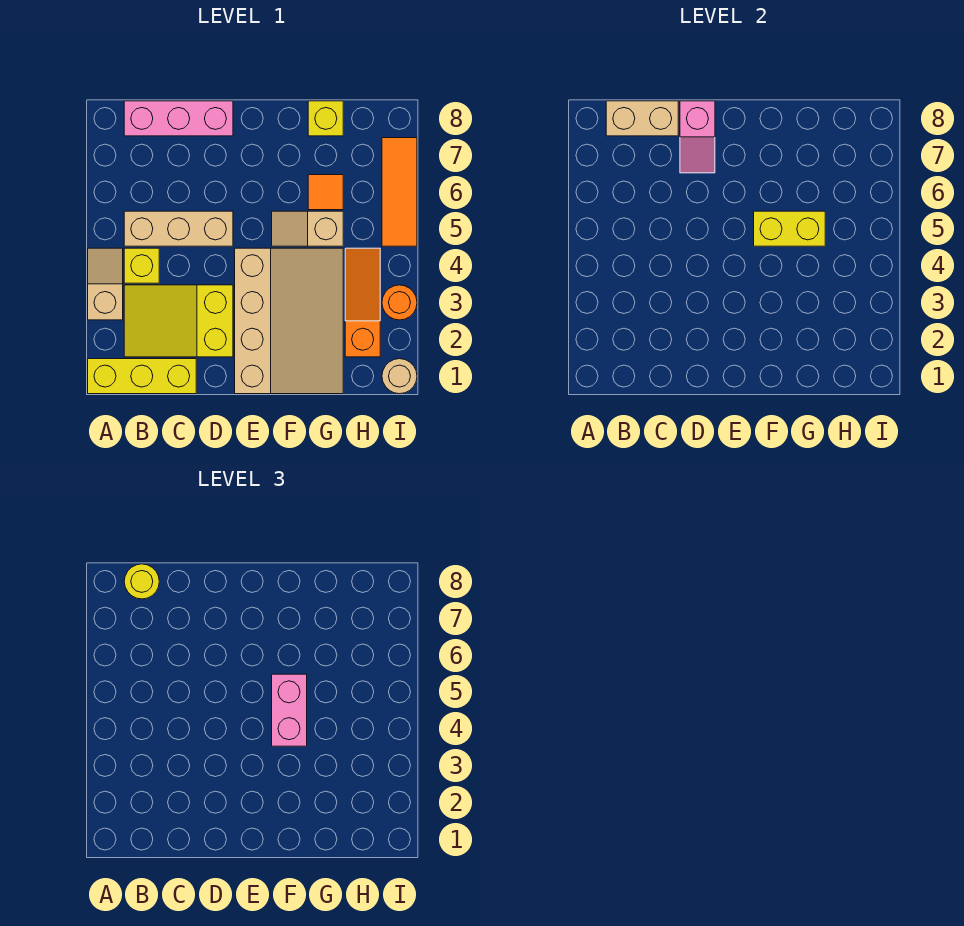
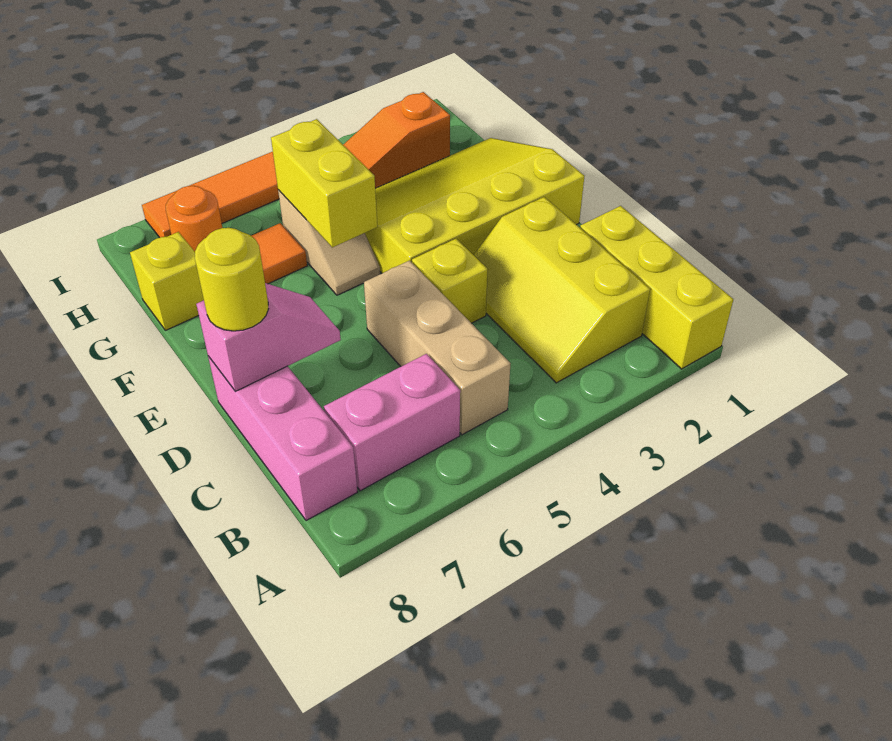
tan slope A3:A4 level 1 top 3 -> none
yellow slope B2:D3 level 1 top D -> yellow slope B2:D3 level 1 top 2
yellow brick B4 level 1 -> yellow brick D4 level 1
tan brick B8:C8 level 2 -> none
yellow round brick B8 level 3 -> yellow round brick D8 level 3
tan slope E1:G4 level 1 top E -> yellow slope E1:G4 level 1 top E
pink brick F4:F5 level 3 -> pink brick B6:B7 level 1
tan round brick I1 level 1 -> none
orange round brick I3 level 1 -> orange round brick H7 level 1

